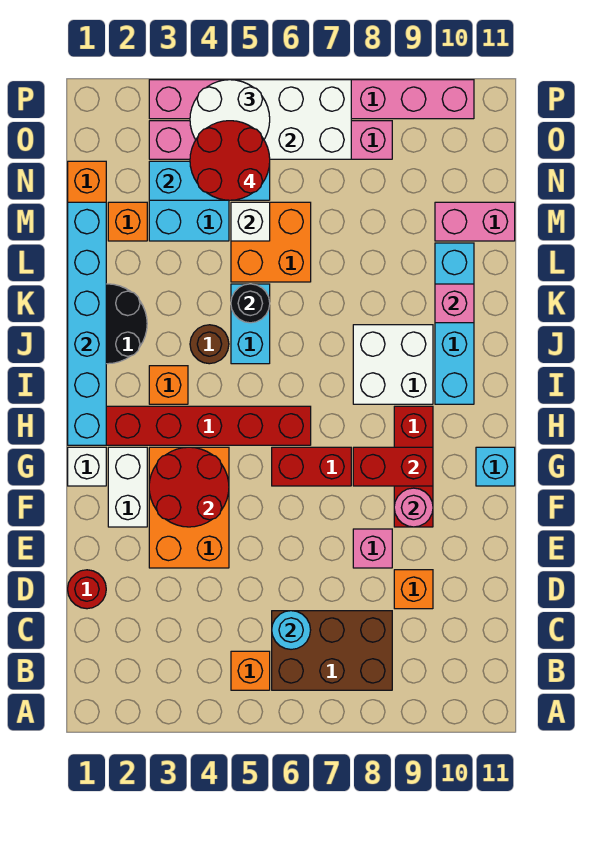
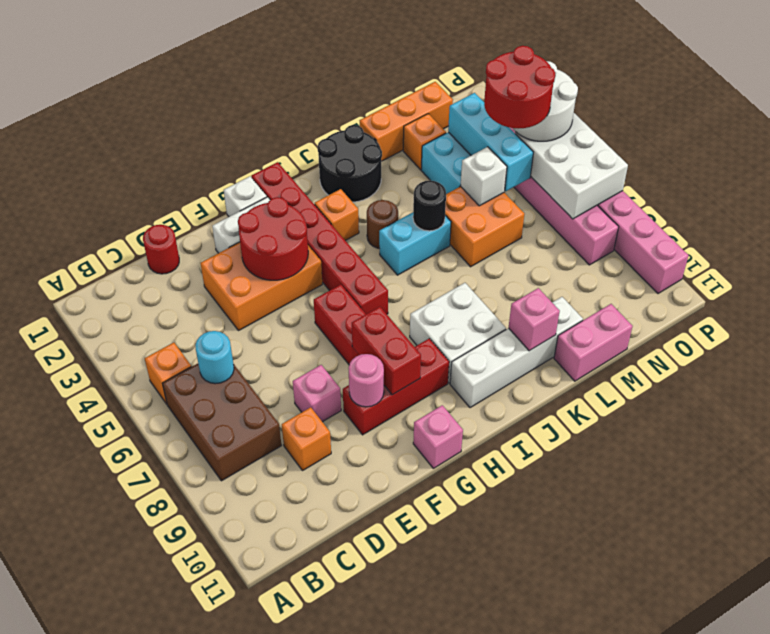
cyan brick G11 level 1 -> pink brick G11 level 1
cyan brick H1:M1 level 2 -> none
cyan brick I10:L10 level 1 -> white brick I10:L10 level 1
pink brick M10:M11 level 1 -> pink brick L11:M11 level 1

